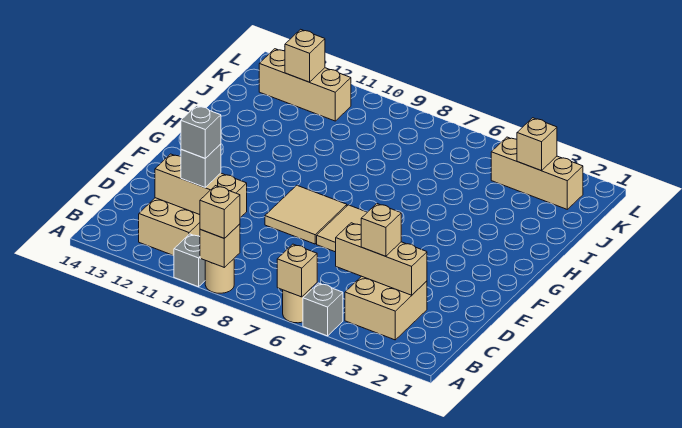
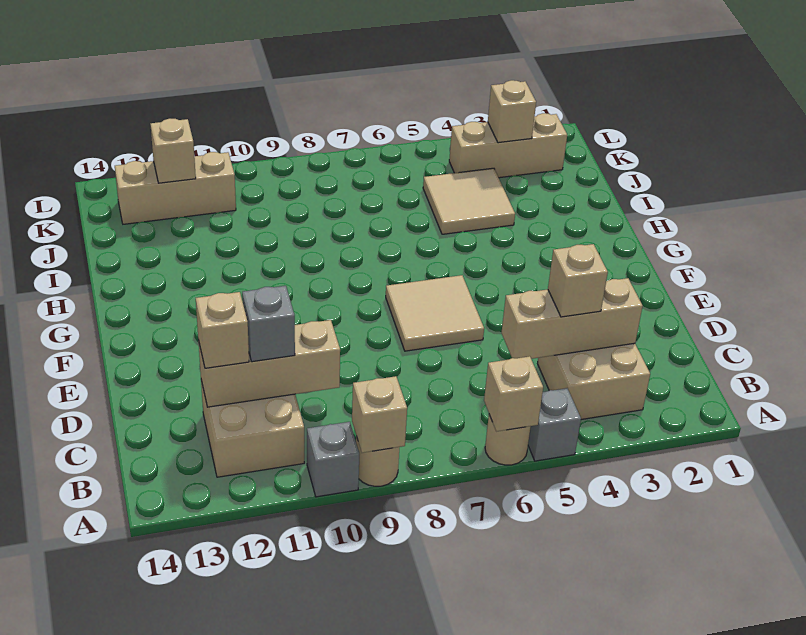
tan brick A9 level 3 -> tan brick C12 level 3
grey brick C11 level 4 -> none
tan tile E8:F9 level 1 -> tan tile I4:J5 level 1

